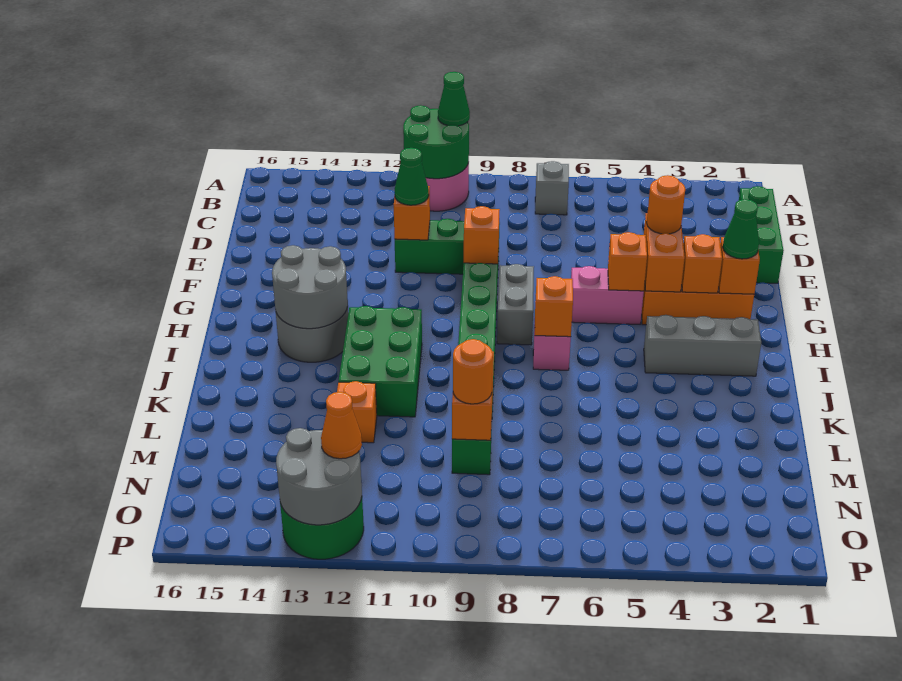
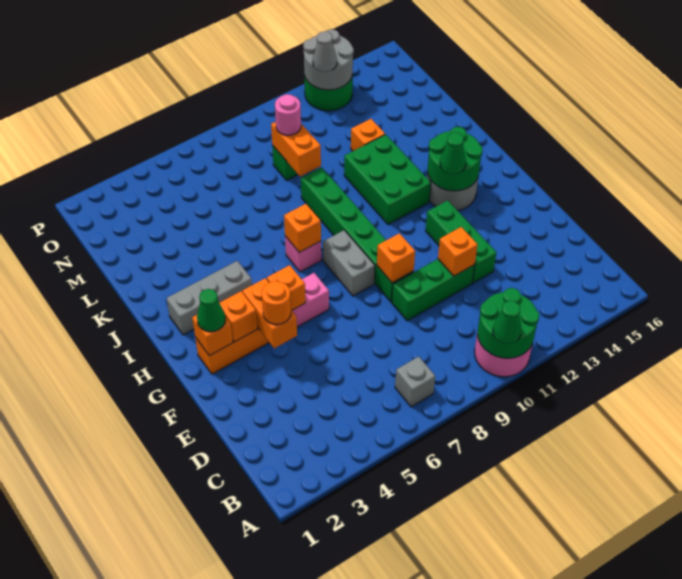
green brick C1:E1 level 1 -> green brick E12:G12 level 1
green cone E11 level 3 -> green cone H13 level 3
grey round brick H13:I14 level 2 -> green round brick H13:I14 level 2
orange round brick M9 level 3 -> pink round brick M9 level 3
orange cone O12 level 3 -> grey cone O12 level 3

